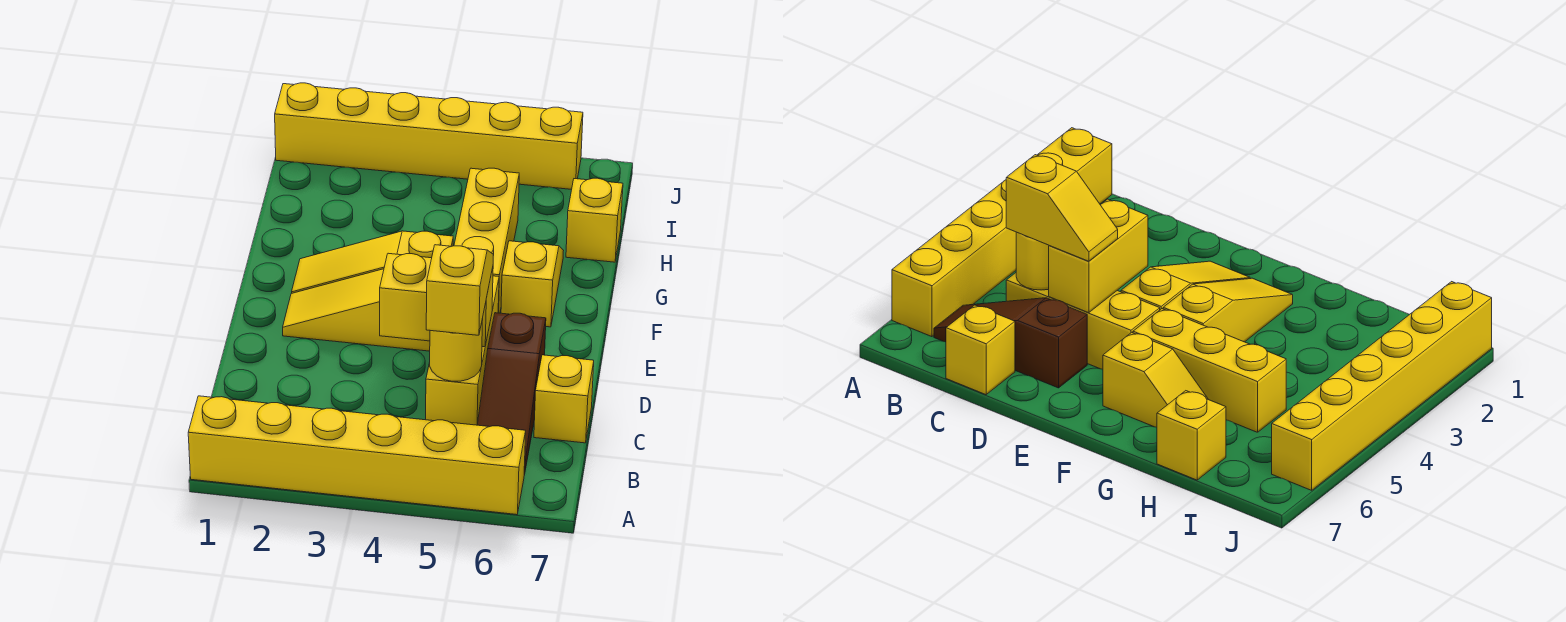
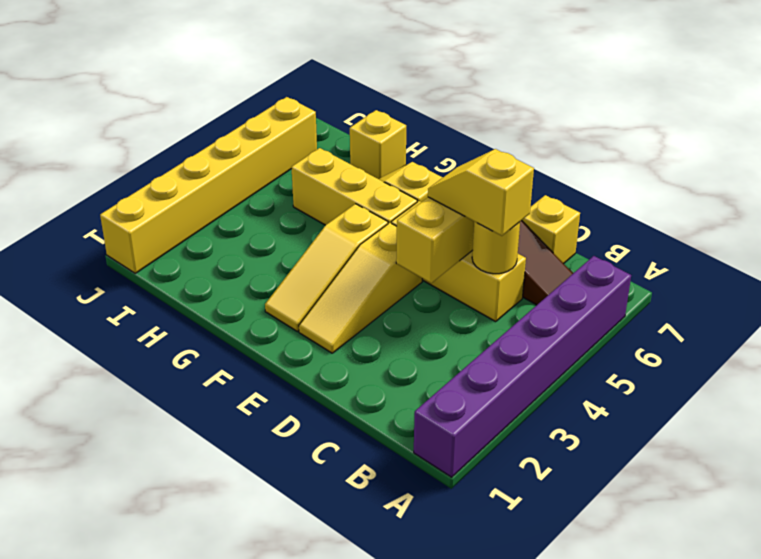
yellow brick A1:A6 level 1 -> purple brick A1:A6 level 1

